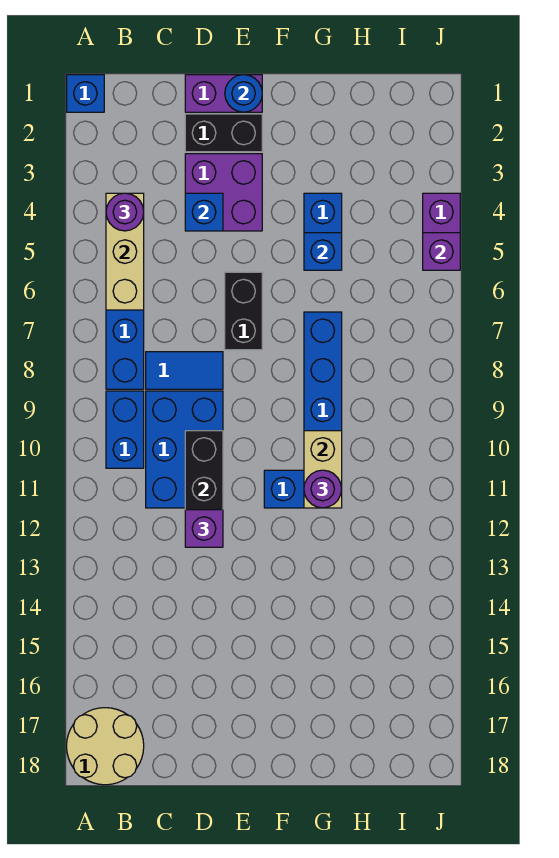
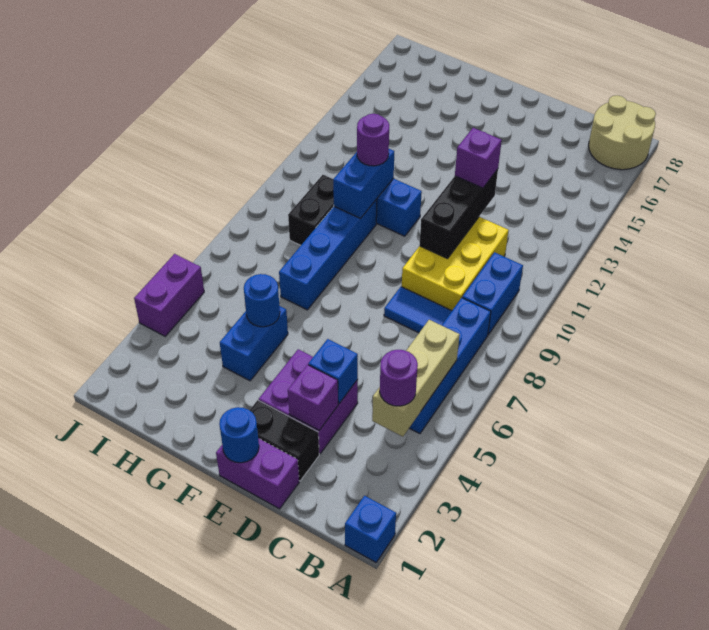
blue brick C9:D11 level 1 -> yellow brick C9:D11 level 1
black brick E6:E7 level 1 -> black brick H9:H10 level 1
blue brick G5 level 2 -> blue round brick G5 level 2
tan brick G10:G11 level 2 -> blue brick G10:G11 level 2
purple brick J5 level 2 -> purple brick D3 level 2

